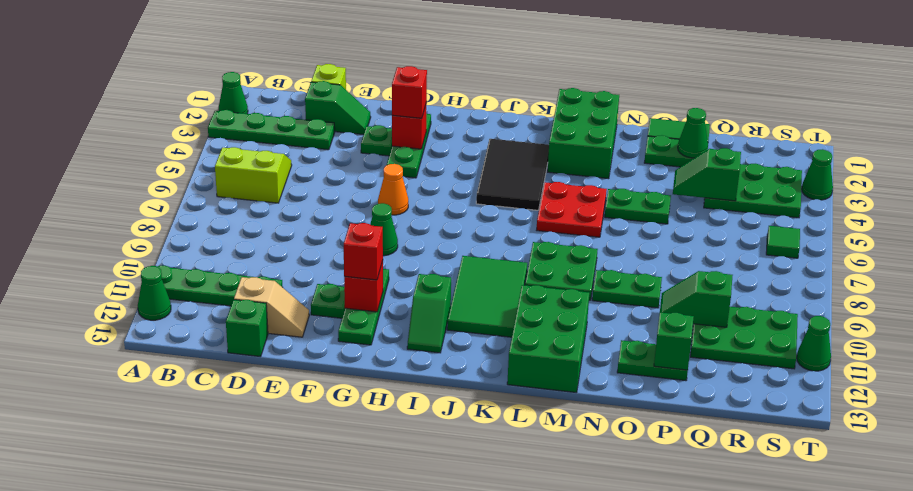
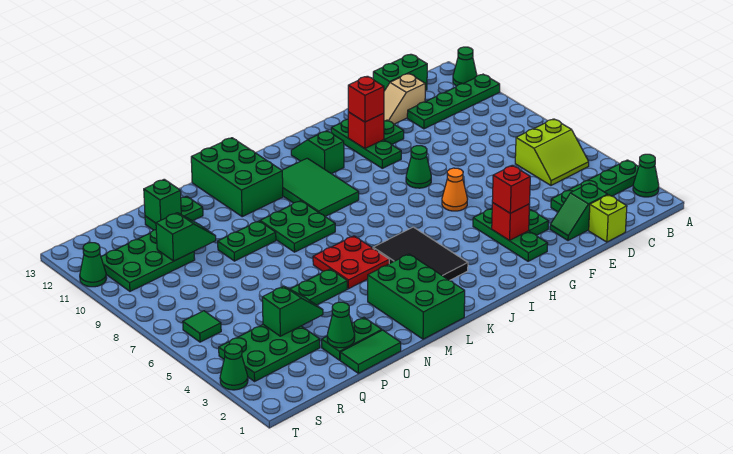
green brick D13 level 1 -> green brick C13:D13 level 1

